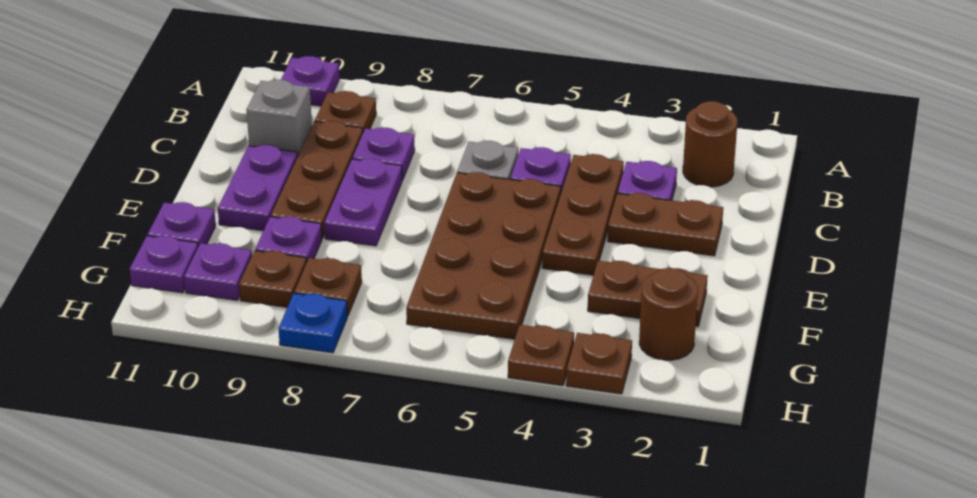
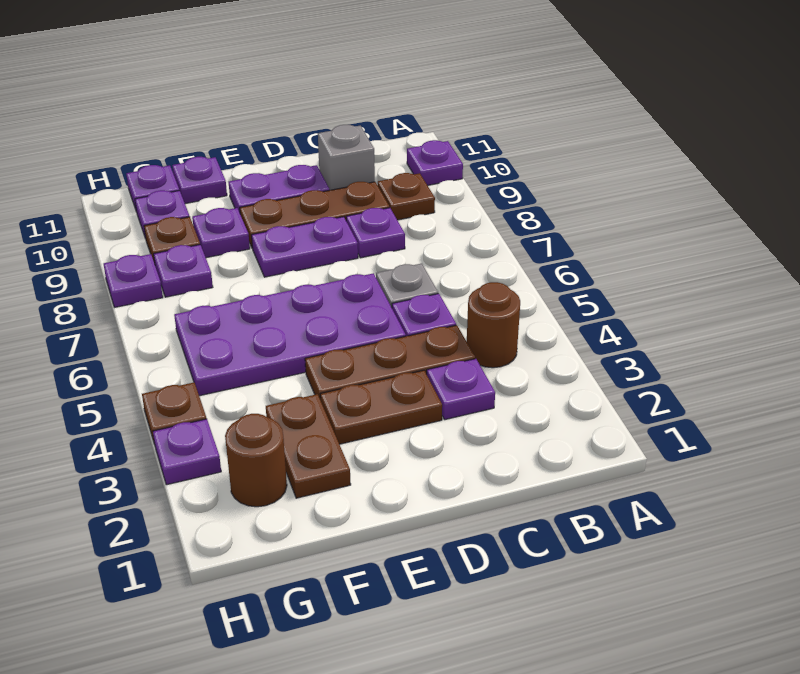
brown round brick B2 level 1 -> brown round brick B4 level 1
brown plate D2:D3 level 1 -> brown plate D3:E3 level 1
brown plate D5:G6 level 1 -> purple plate D5:G6 level 1
brown plate G8 level 1 -> purple plate G8 level 1
brown plate H3 level 1 -> purple plate H3 level 1
blue plate H8 level 1 -> purple plate H8 level 1

